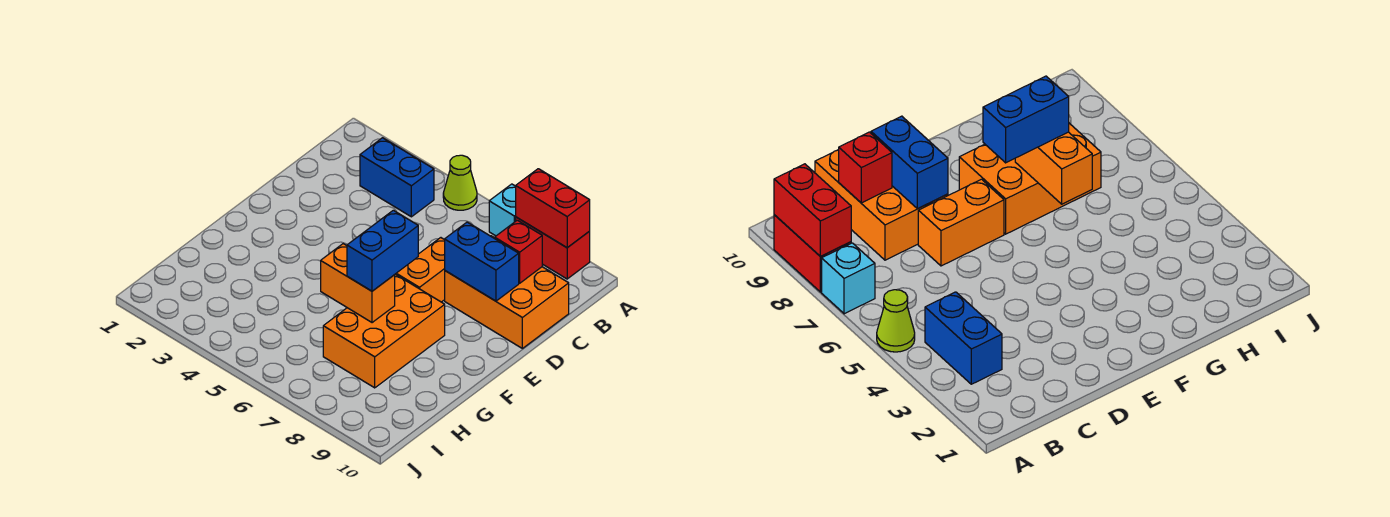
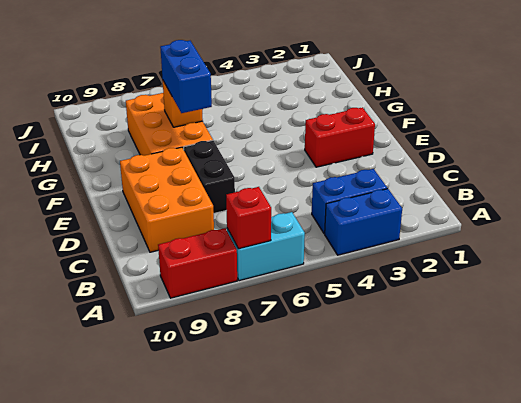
lime cone A5 level 1 -> none
cyan brick A7 level 1 -> cyan brick A6:A7 level 1
red brick A8:A9 level 2 -> red brick E2:E3 level 1
orange brick C8:D10 level 1 -> orange brick C8:E9 level 1
red brick C9 level 2 -> red brick A7 level 2
orange brick D7:E7 level 1 -> black brick D7:E7 level 1
blue brick D8:D9 level 2 -> blue brick A3:A4 level 1
orange brick G6:G7 level 2 -> orange brick G7 level 2

